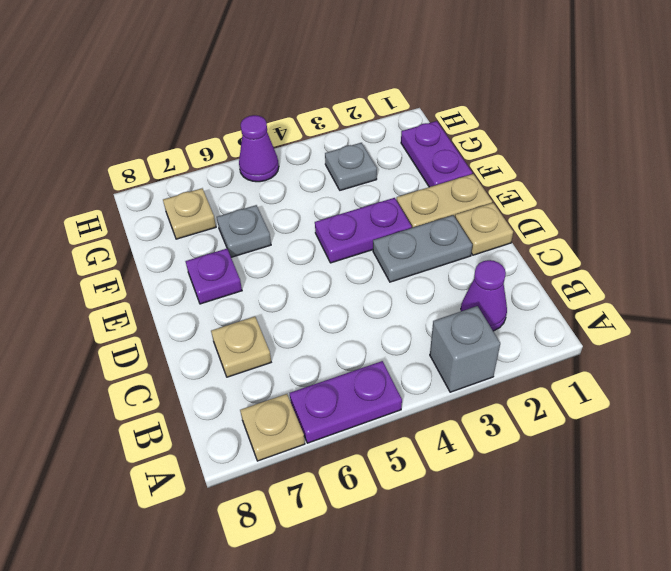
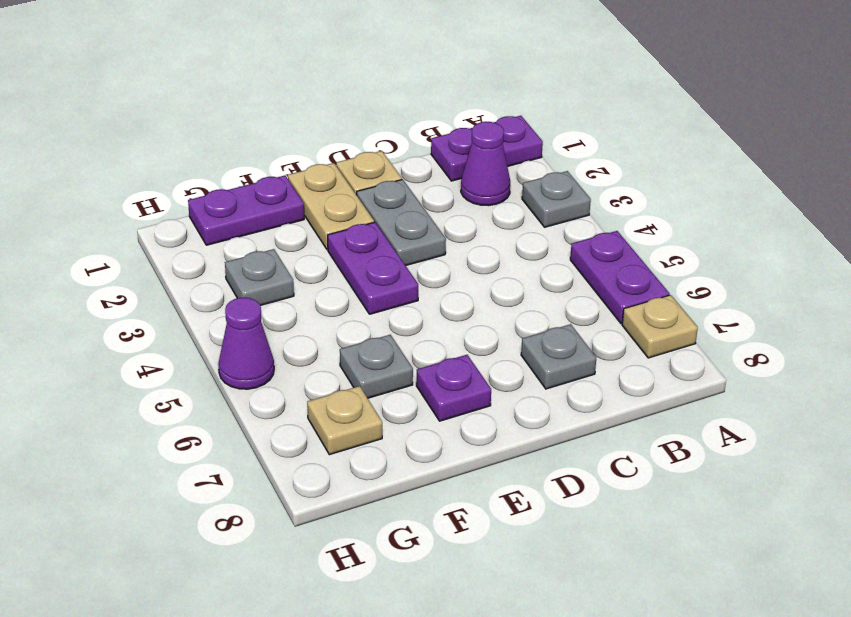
none -> purple plate A1:B1 level 1
grey brick A3 level 1 -> grey plate A3 level 1
tan plate C7 level 1 -> grey plate C7 level 1

